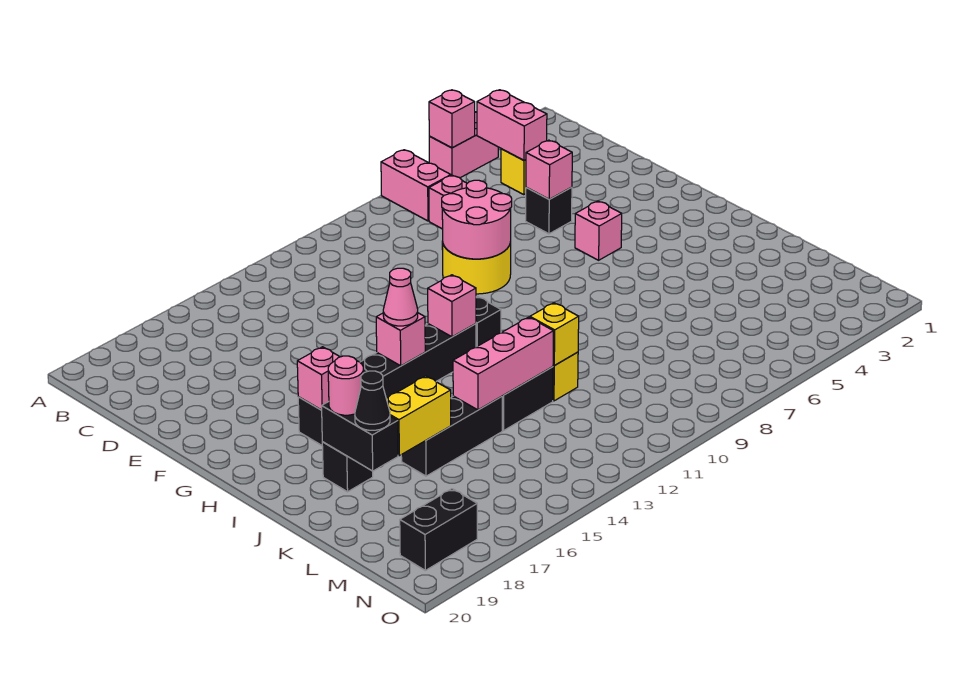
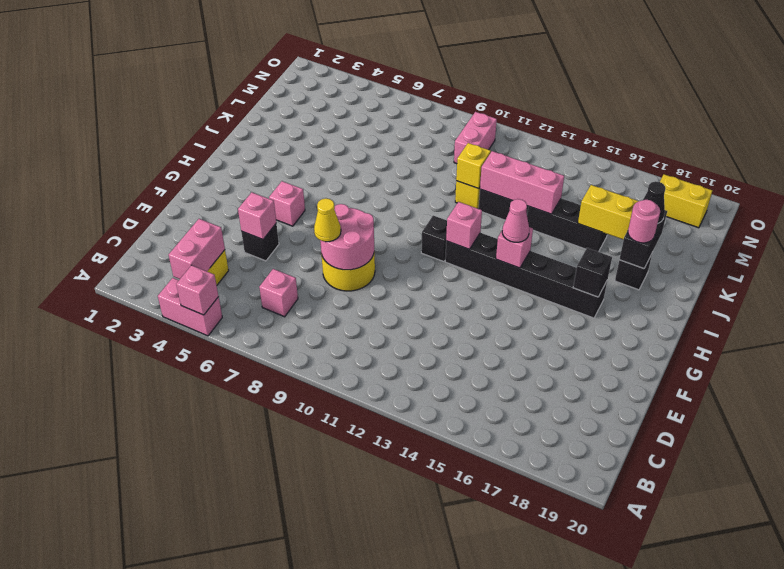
pink brick A7:B7 level 1 -> pink brick M10:N10 level 1
none -> yellow cone E8 level 3
pink brick H17 level 2 -> black brick H17 level 2
black brick N18:N19 level 1 -> yellow brick N18:N19 level 1

